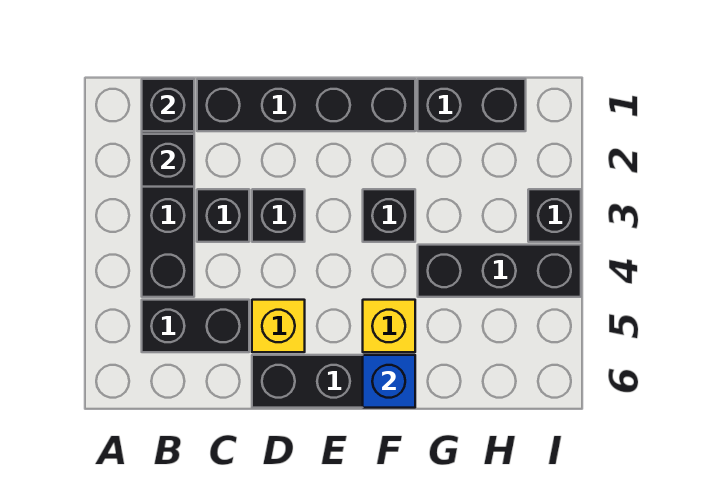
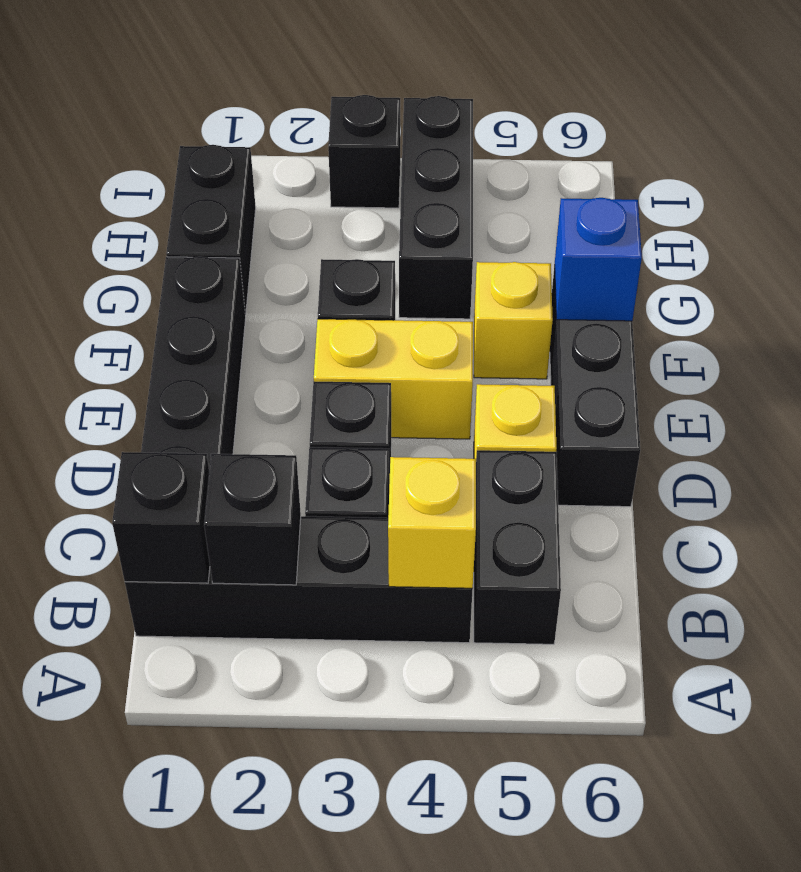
none -> yellow brick B4 level 2
none -> yellow brick E3:E4 level 1

